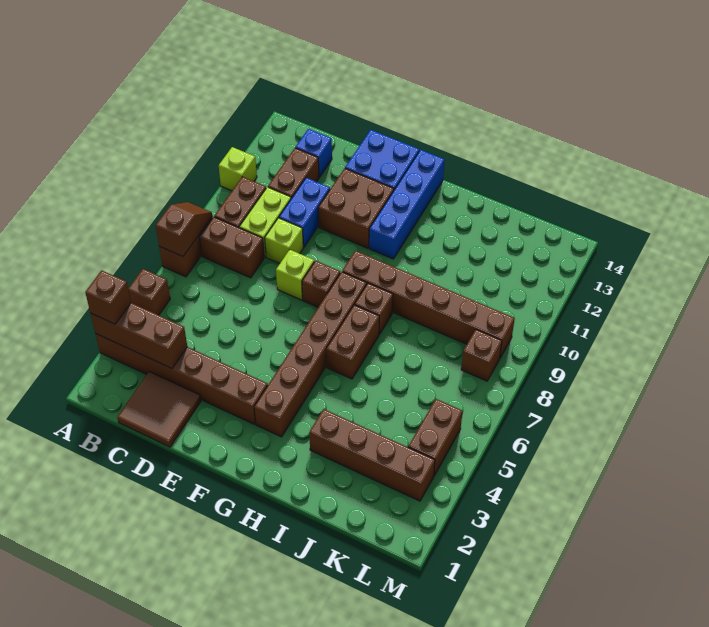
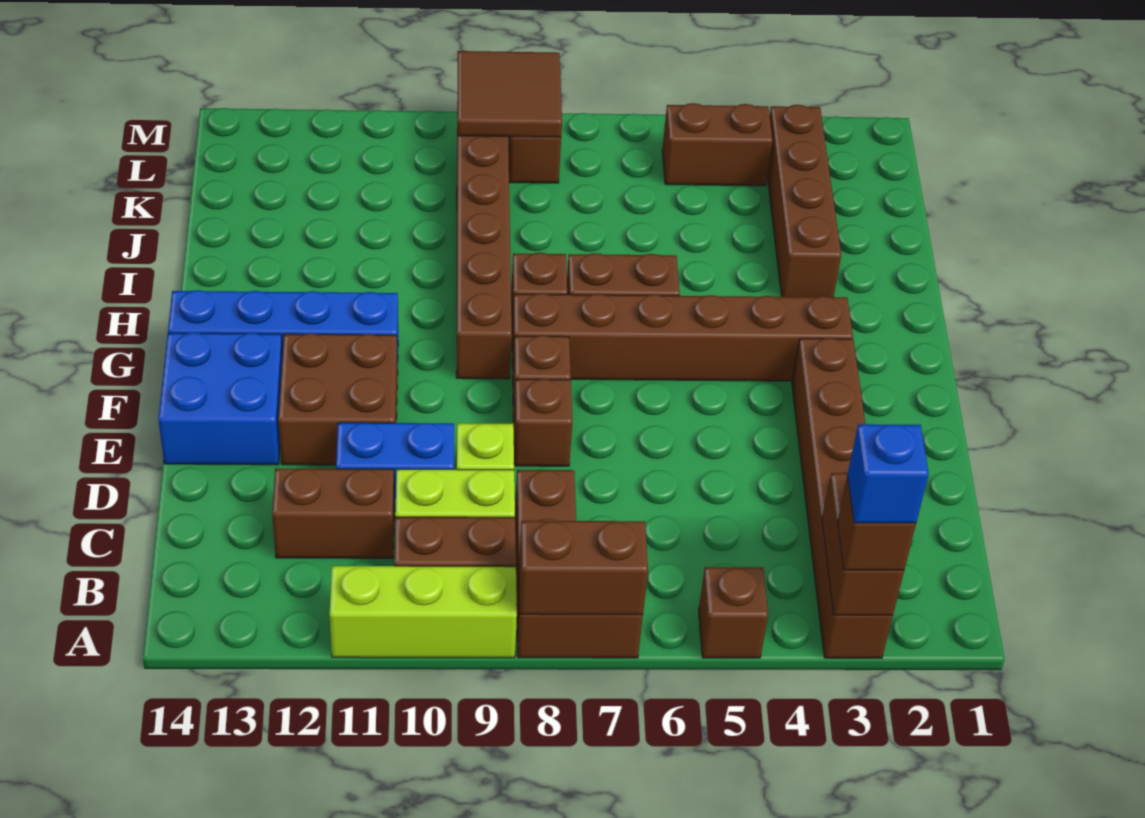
brown brick A3:C3 level 2 -> brown brick A3:B3 level 2
brown slope A7:A8 level 2 top 7 -> brown brick A7:A8 level 2
lime brick A11 level 1 -> lime brick A9:A11 level 1
brown tile C1:D2 level 1 -> brown tile L8:M9 level 2
blue brick C13 level 1 -> blue brick A3 level 4
lime brick E8 level 1 -> brown brick E8 level 1

